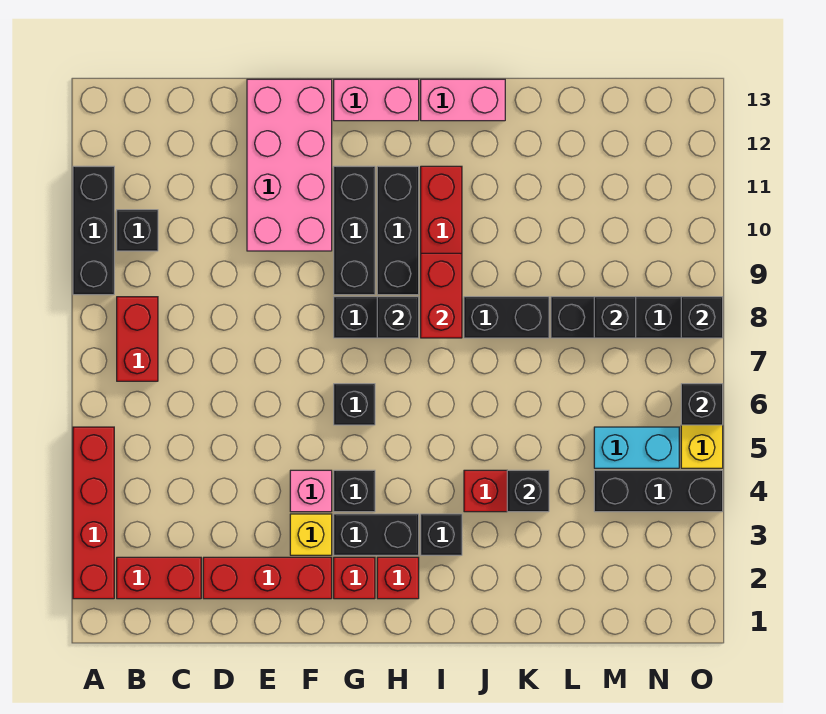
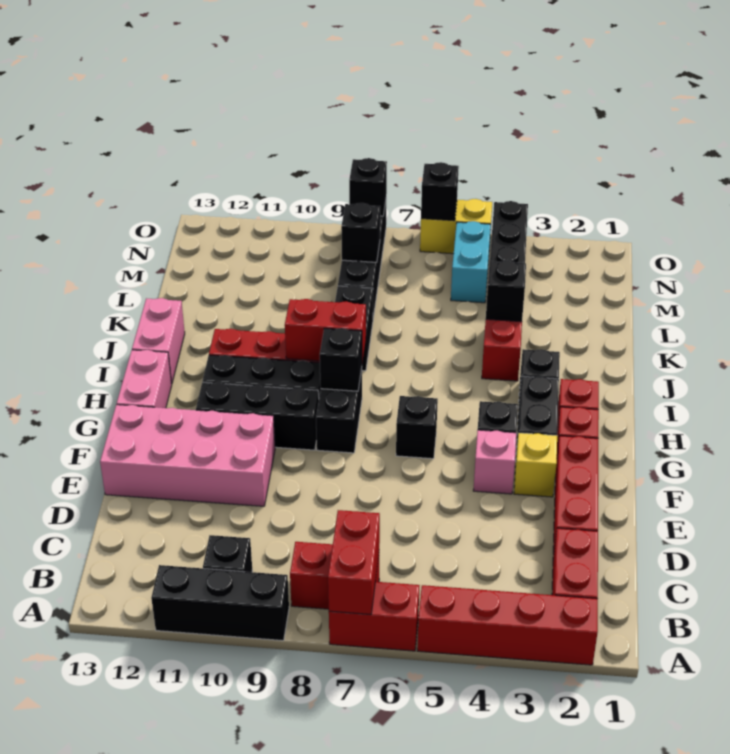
none -> red brick A6:A7 level 1
none -> red brick A7:B7 level 2

